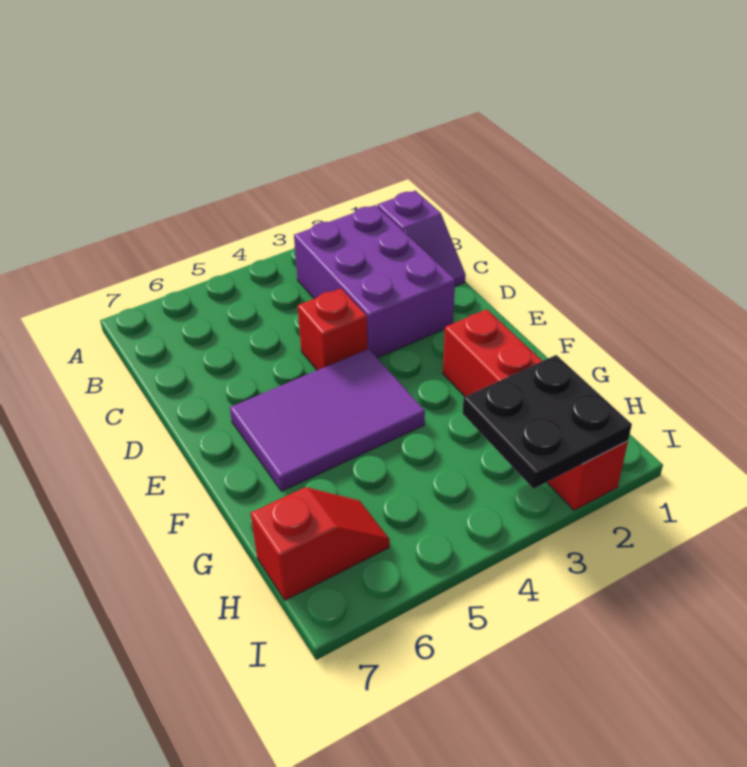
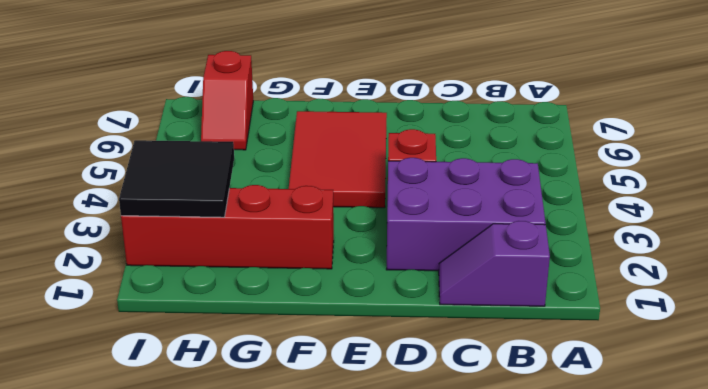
purple tile E4:F6 level 1 -> red tile E4:F6 level 1
black plate H2:I3 level 2 -> black tile H2:I3 level 2

